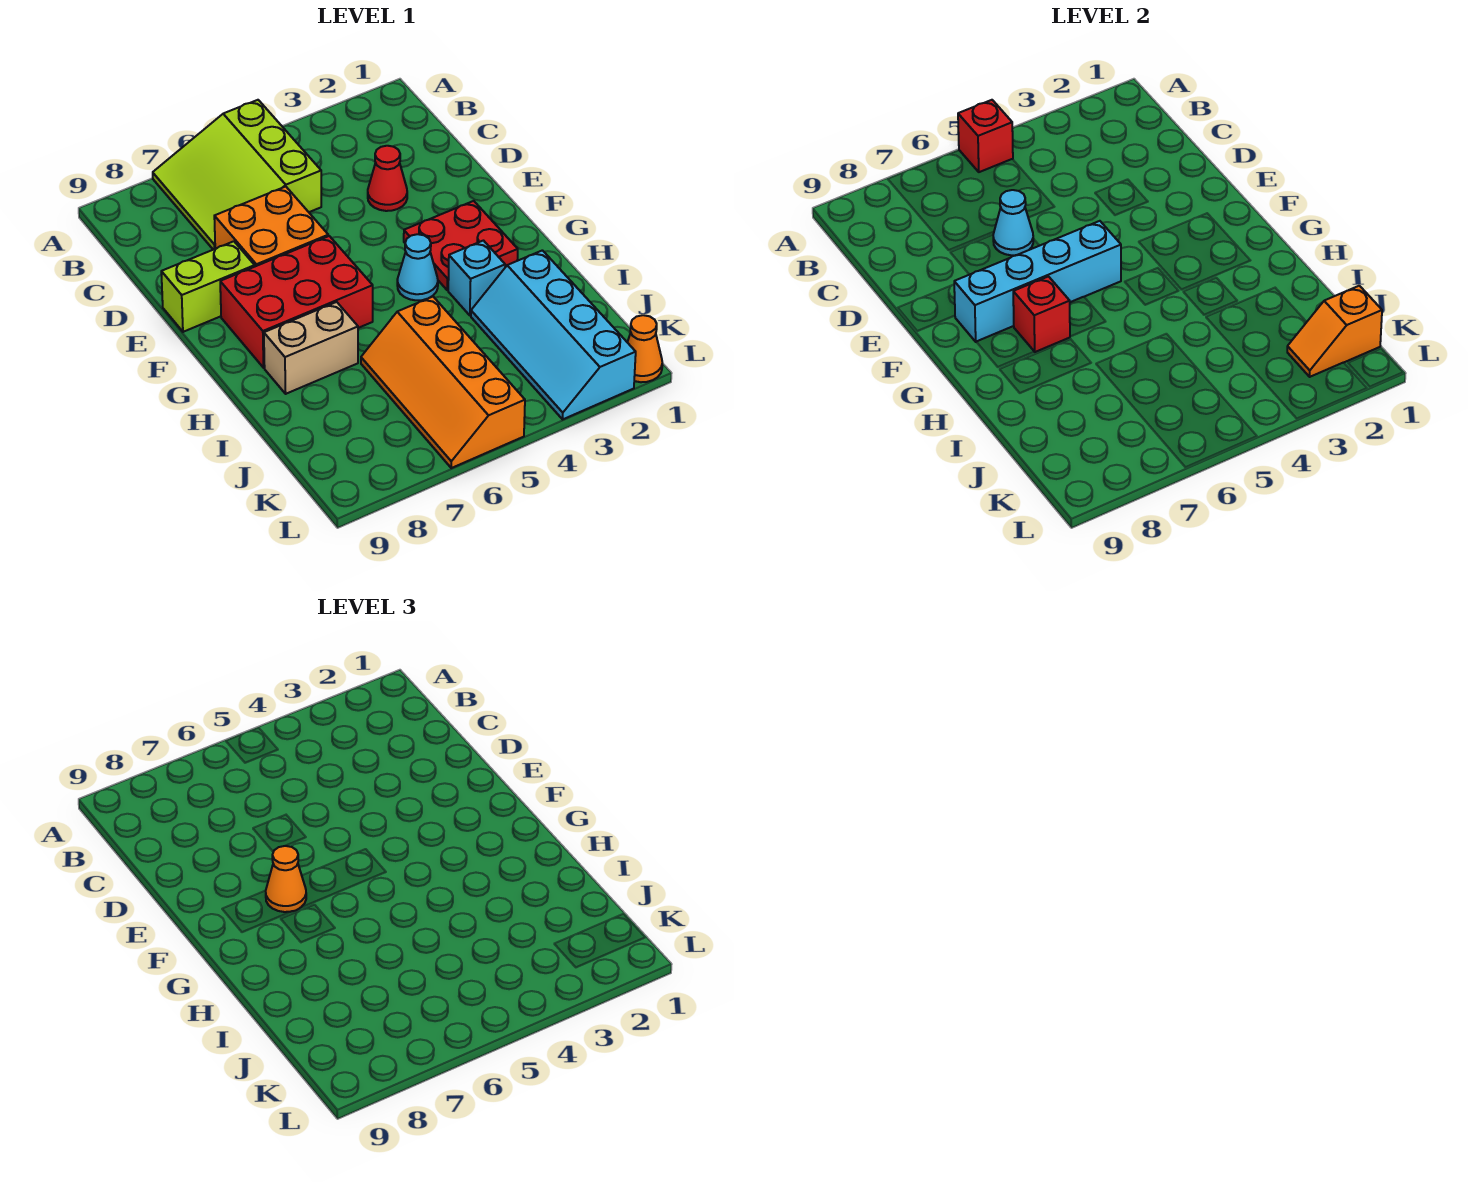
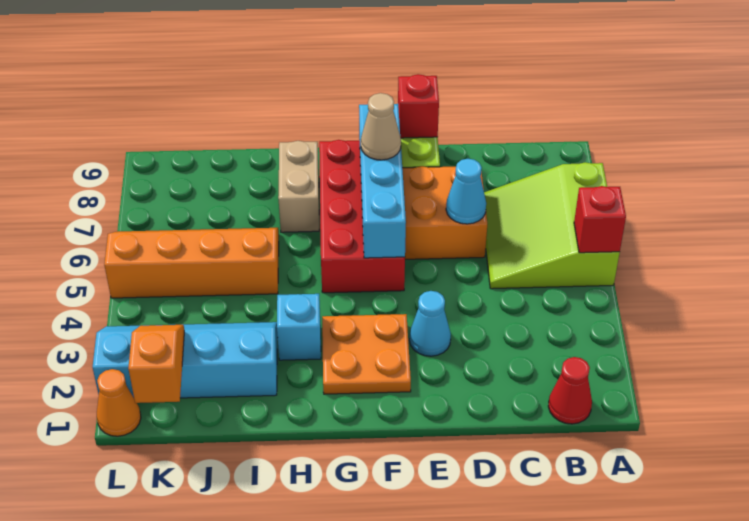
lime slope A5:C7 level 1 top 5 -> lime slope A5:C7 level 1 top A
red cone D3 level 1 -> red cone B1 level 1
red plate F2:G3 level 1 -> orange plate F2:G3 level 1
red brick F6:G8 level 1 -> red brick F5:G8 level 1
orange cone F7 level 3 -> tan cone F7 level 3
cyan cone G4 level 1 -> cyan cone E3 level 1
red brick G7 level 2 -> red brick E9 level 2

